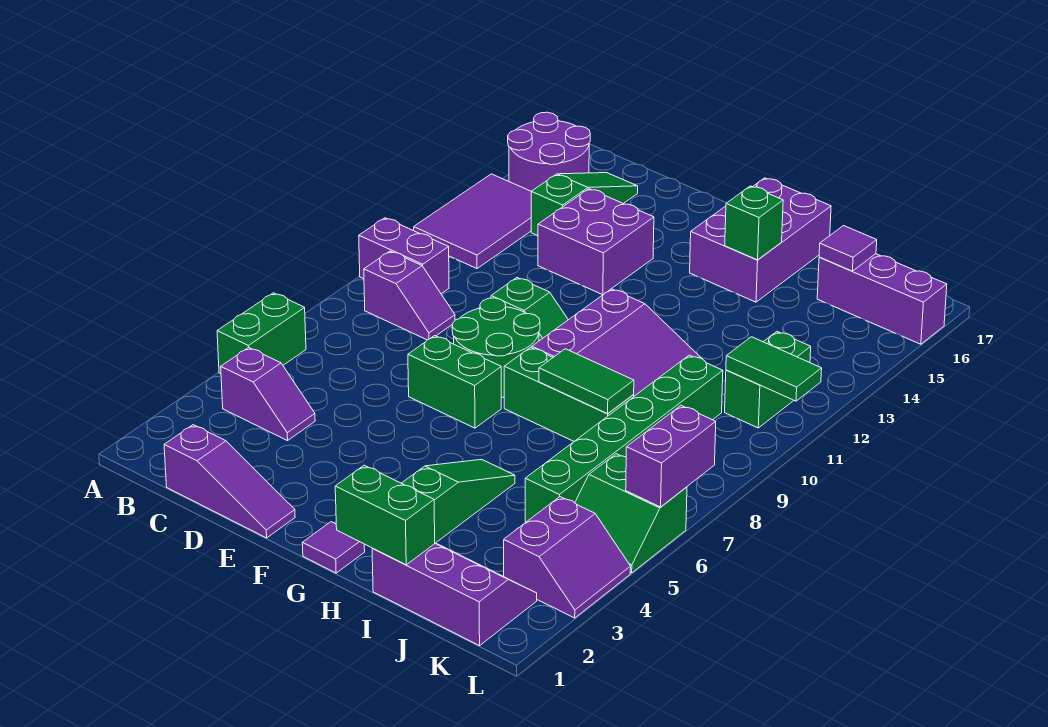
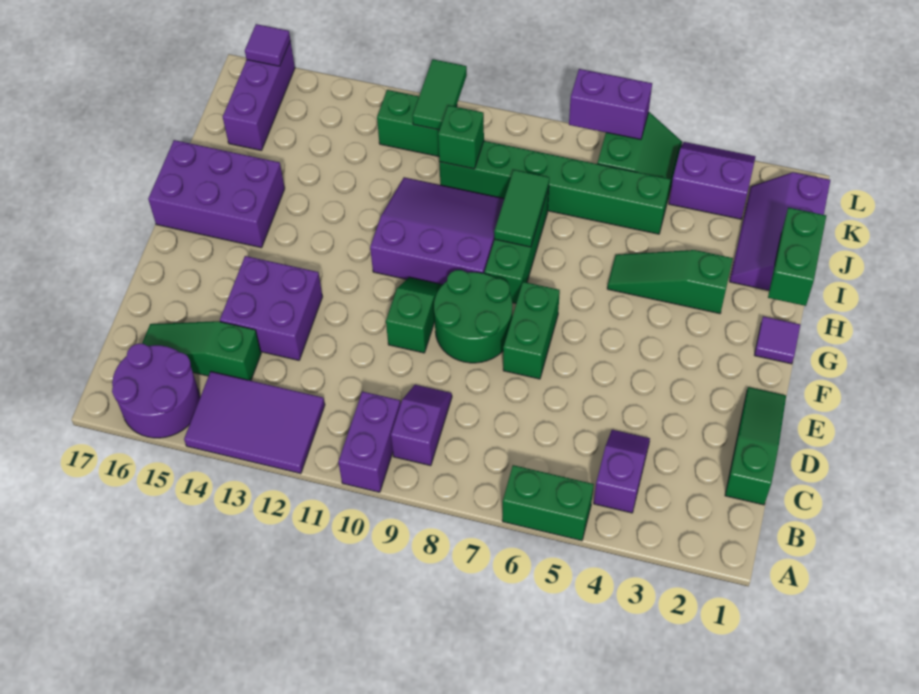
purple slope C1:E1 level 1 top C -> green slope C1:E1 level 1 top C
green brick H15 level 2 -> green brick J10 level 2
purple tile J16 level 2 -> purple tile L16 level 2

